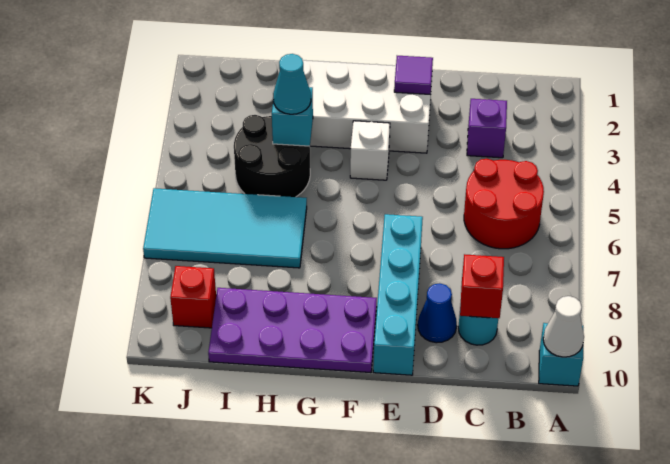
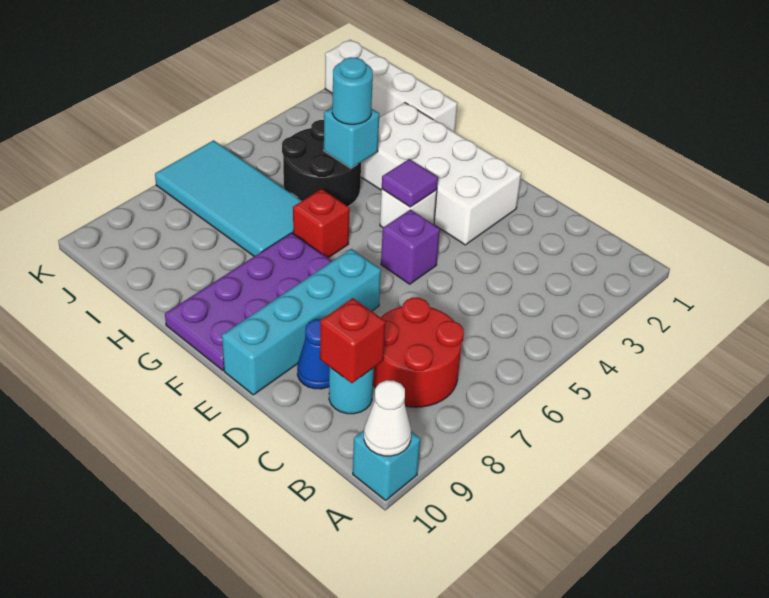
red round brick B5:C6 level 1 -> red round brick B7:C8 level 1
purple brick C3 level 1 -> purple brick E5 level 1
purple tile E2 level 2 -> purple tile F4 level 2
purple plate F9:I10 level 1 -> purple plate F7:G10 level 1
none -> white brick H1:K1 level 1
cyan cone H4 level 3 -> cyan round brick H4 level 3
red brick J9 level 1 -> red brick G6 level 1

